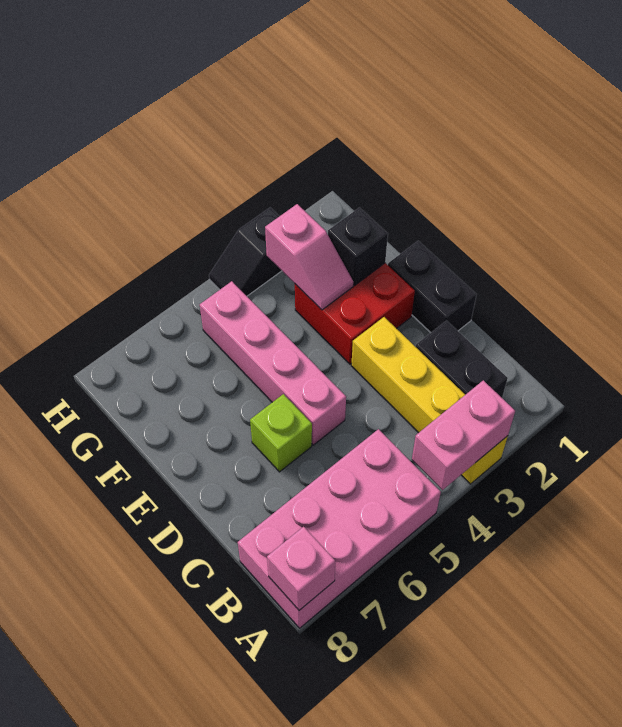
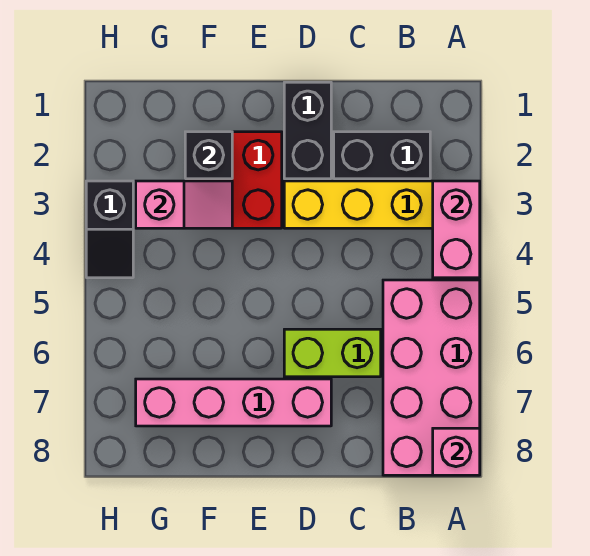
black brick D1:E1 level 1 -> black brick D1:D2 level 1
pink brick D5:G5 level 1 -> pink brick D7:G7 level 1
lime brick D6 level 1 -> lime brick C6:D6 level 1

